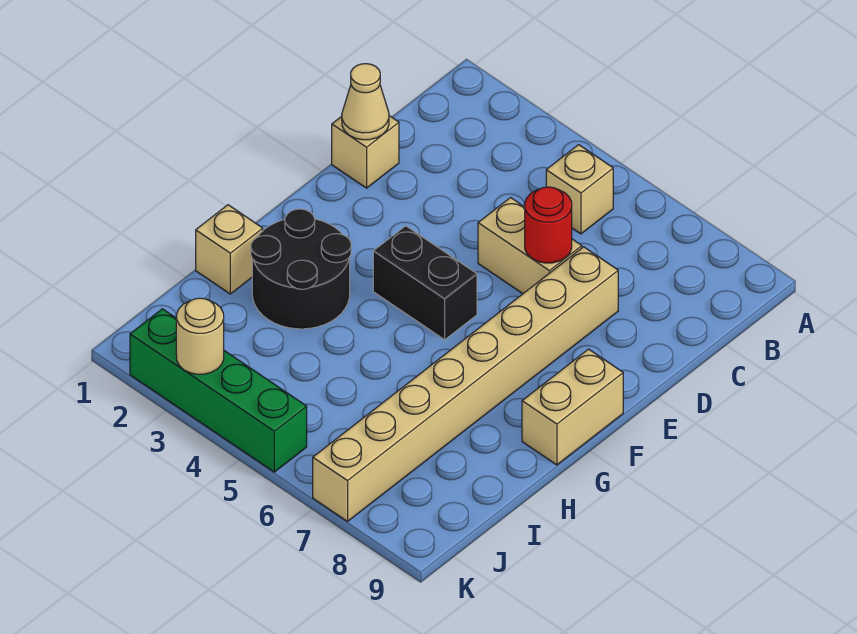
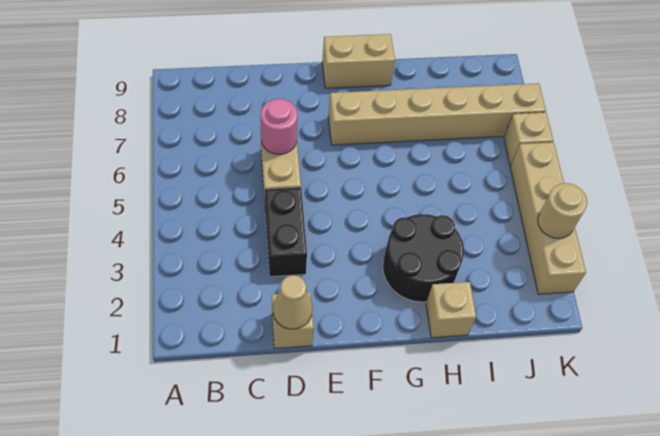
tan brick B5 level 1 -> tan brick K6 level 1
red round brick D6 level 2 -> pink round brick D6 level 2
tan brick D7:K7 level 1 -> tan brick F7:K7 level 1
black brick F4:F5 level 1 -> black brick D3:D4 level 1
green brick K2:K5 level 1 -> tan brick K2:K5 level 1

